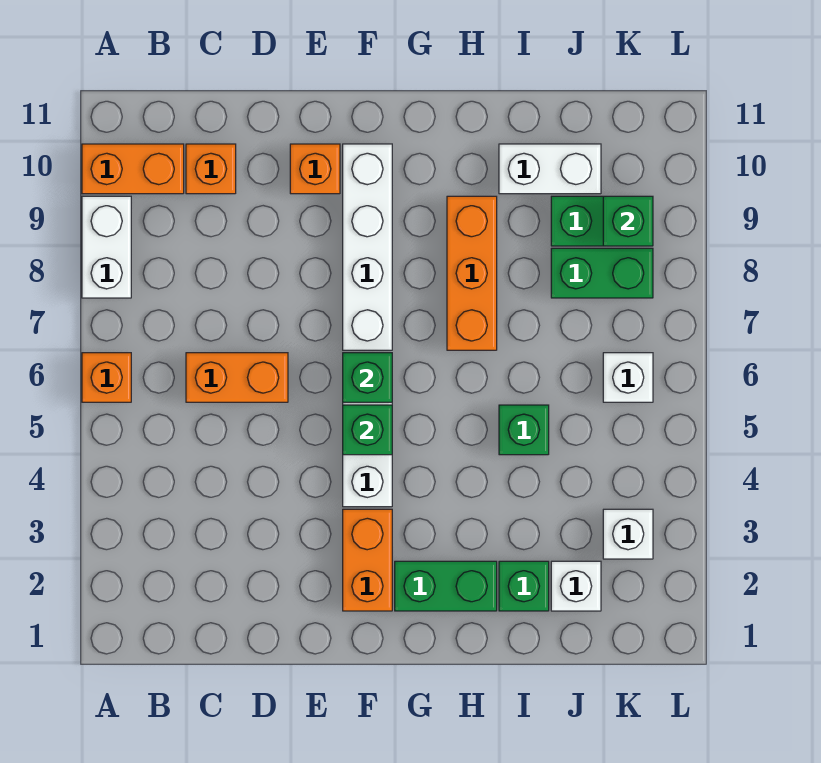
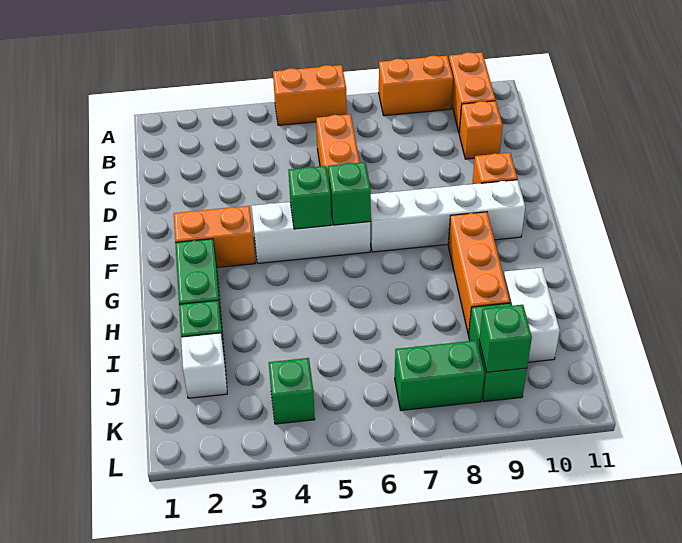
orange brick A6 level 1 -> orange brick A5:A6 level 1
white brick A8:A9 level 1 -> orange brick A8:A9 level 1
orange brick H7:H9 level 1 -> orange brick G9:I9 level 1
green brick I5 level 1 -> green brick K4 level 1
green brick J8:K8 level 1 -> green brick K7:K8 level 1
white brick K3 level 1 -> none
white brick K6 level 1 -> none

